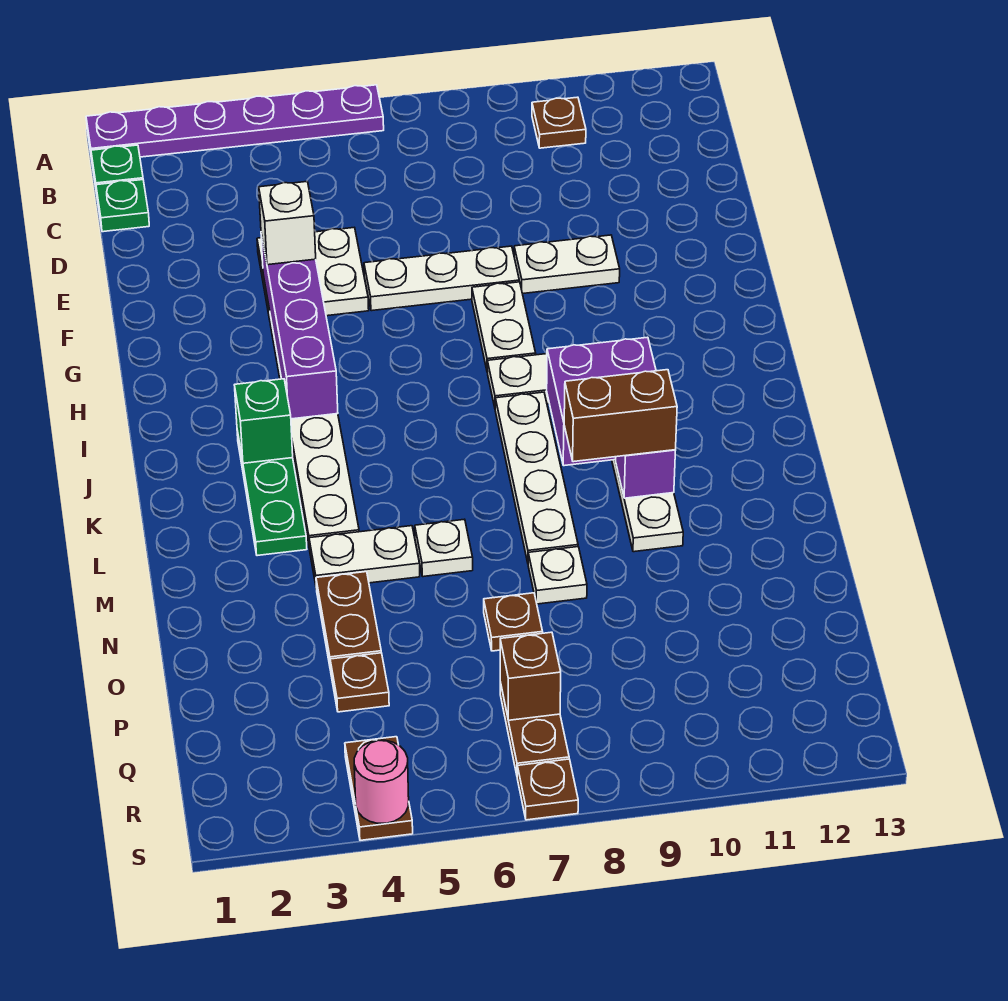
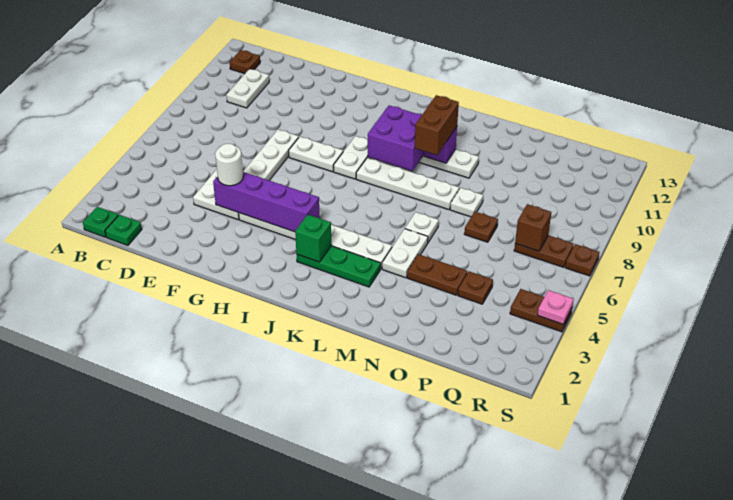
purple plate A1:A6 level 1 -> none
brown plate B10 level 1 -> brown plate B12 level 1
white brick F4 level 3 -> white round brick F4 level 3
white plate F9:F10 level 1 -> white plate C10:C11 level 1
pink round brick S4 level 2 -> pink plate S4 level 2

